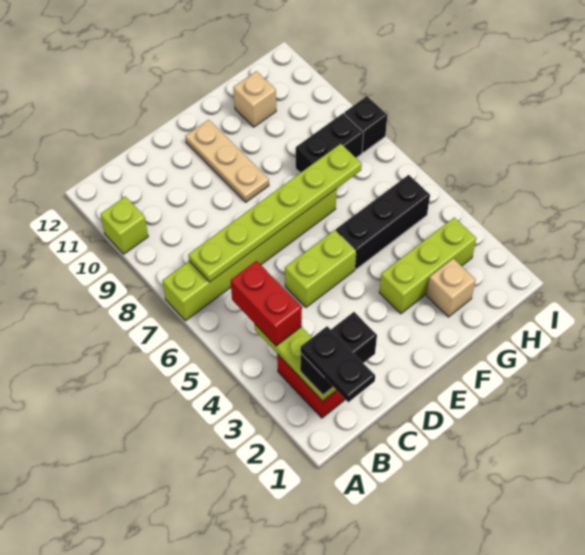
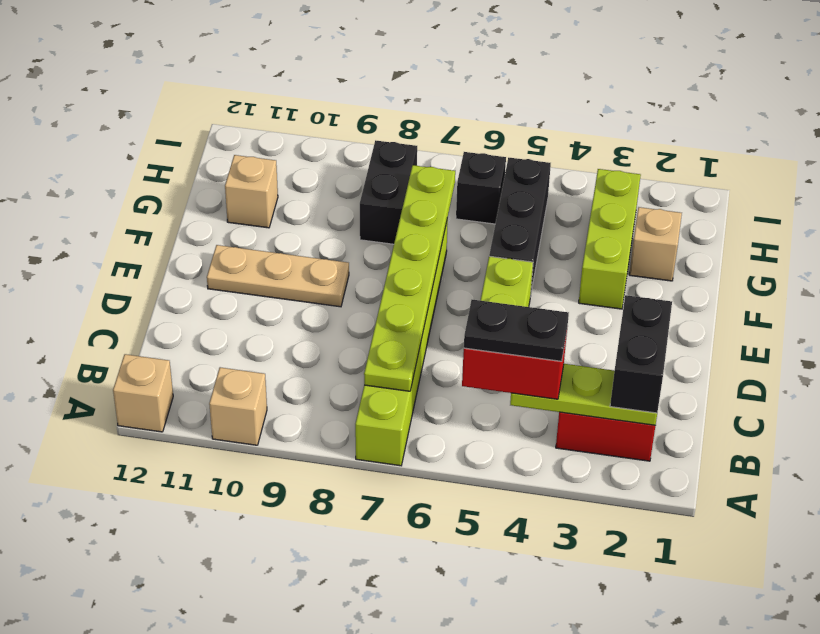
lime brick A10 level 1 -> tan brick A10 level 1
none -> tan brick A12 level 1
black plate B1:B2 level 4 -> black plate B4:B5 level 4
black brick I8 level 1 -> black brick H6 level 1

